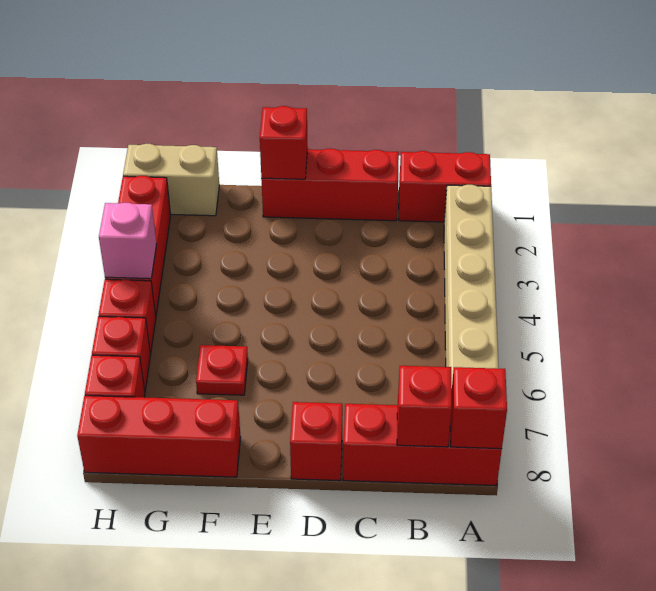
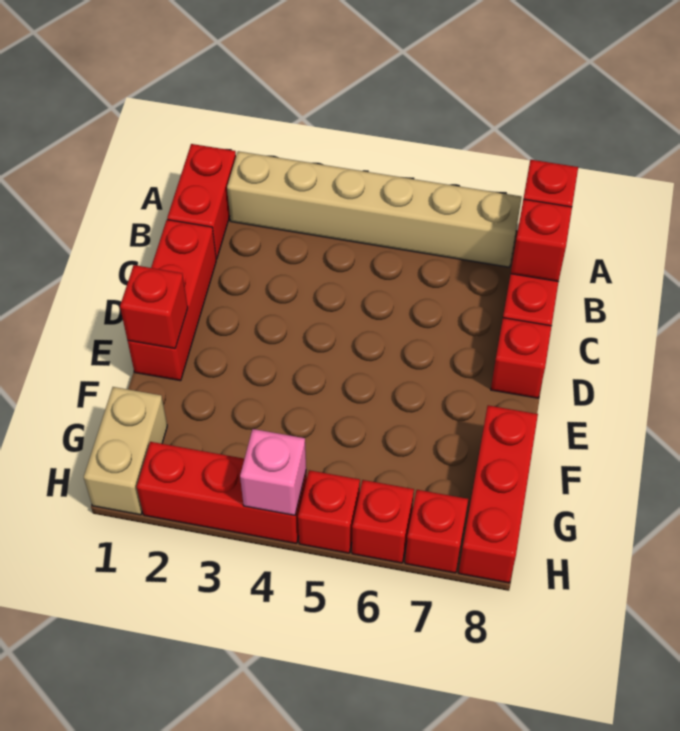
red plate F6 level 1 -> none

